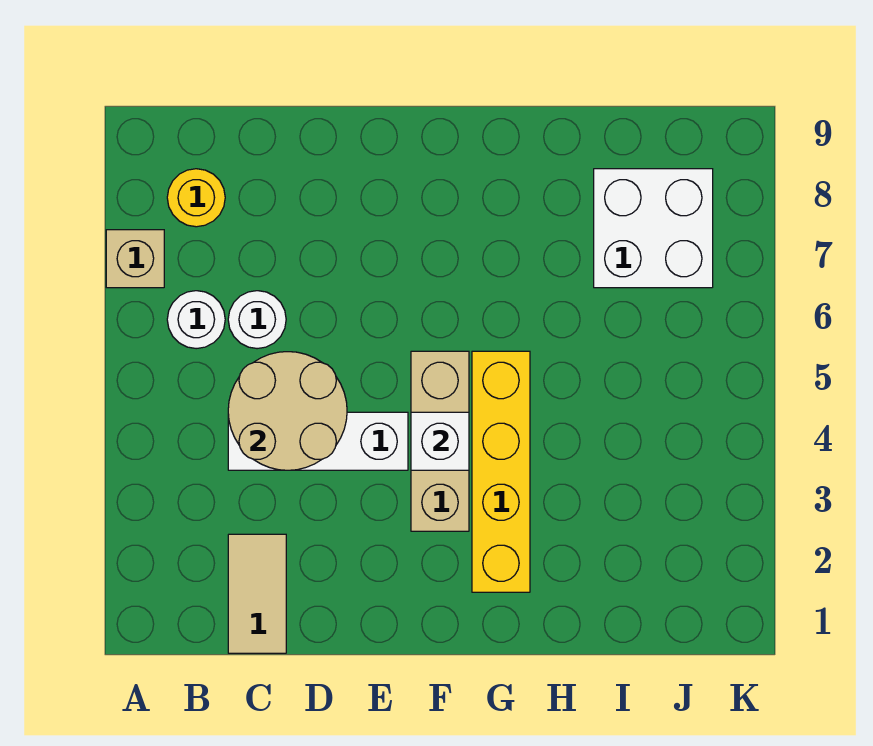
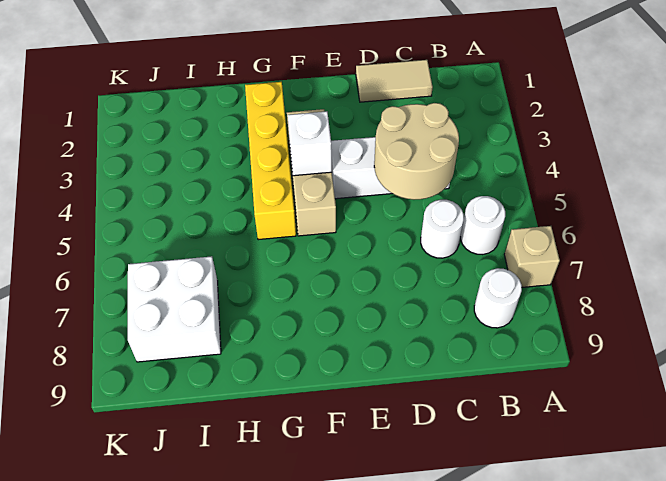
yellow round brick B8 level 1 -> white round brick B8 level 1
tan tile C1:C2 level 1 -> tan tile C1:D1 level 1

